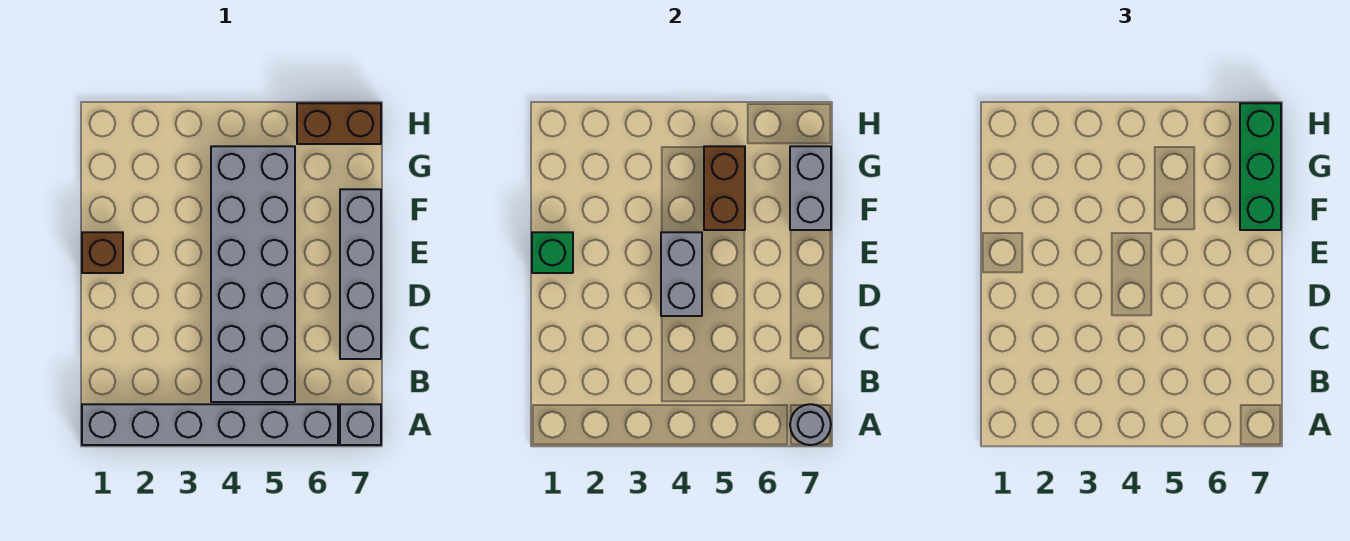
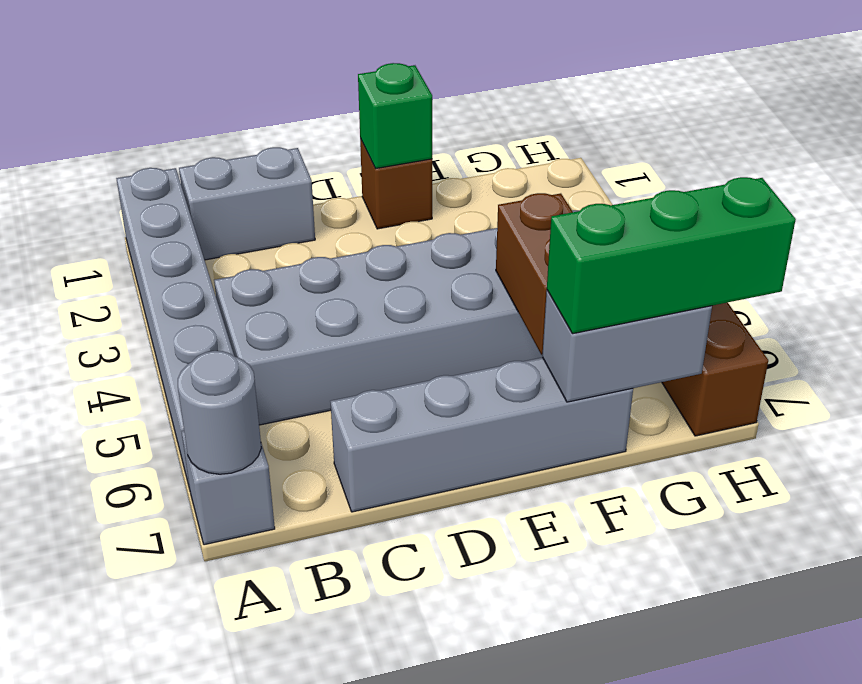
grey brick D4:E4 level 2 -> grey brick B1:C1 level 1
brown brick F5:G5 level 2 -> brown brick F5:F6 level 2

